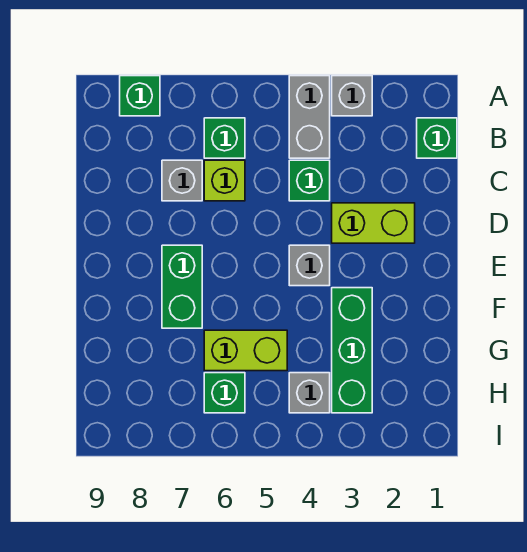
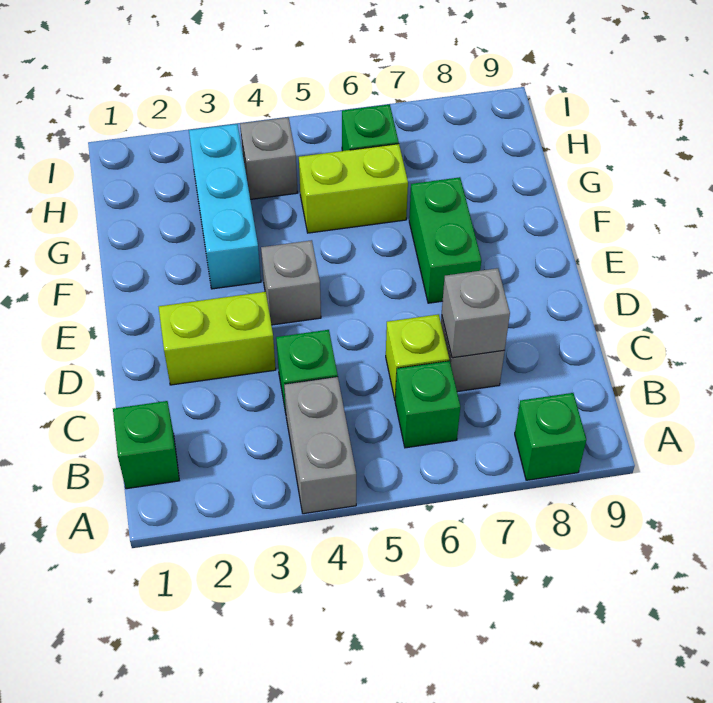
grey brick A3 level 1 -> grey brick C7 level 2
green brick F3:H3 level 1 -> cyan brick F3:H3 level 1

